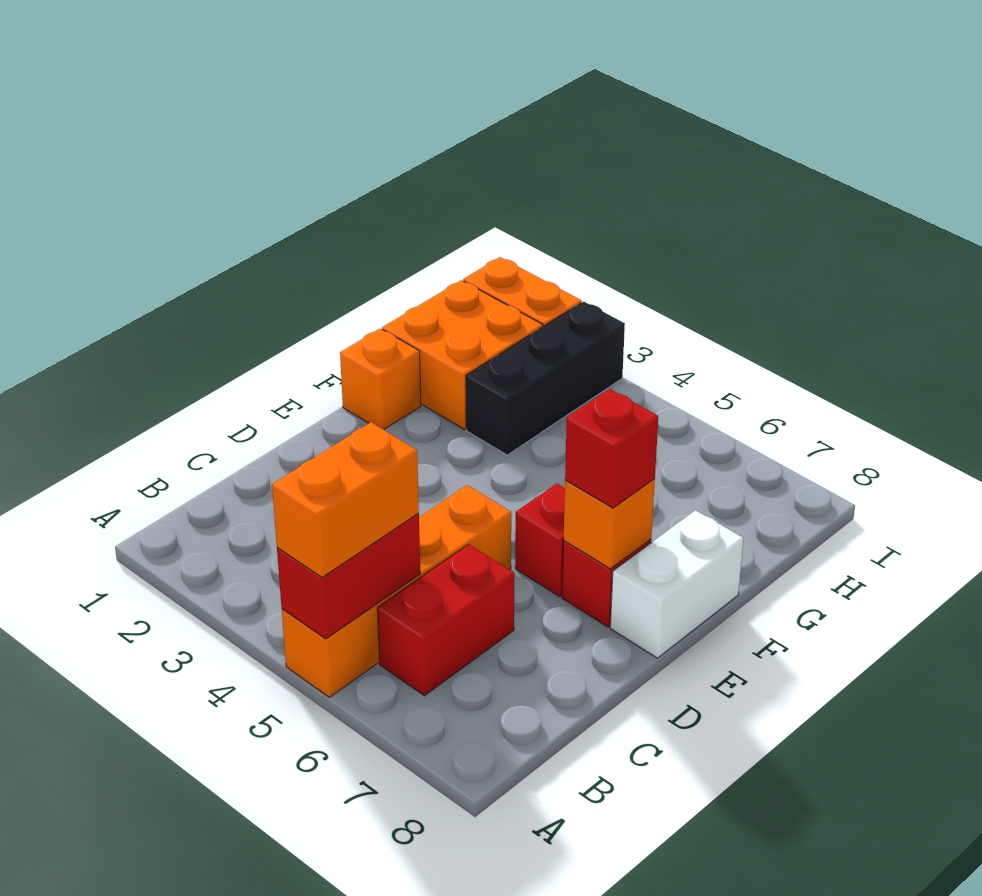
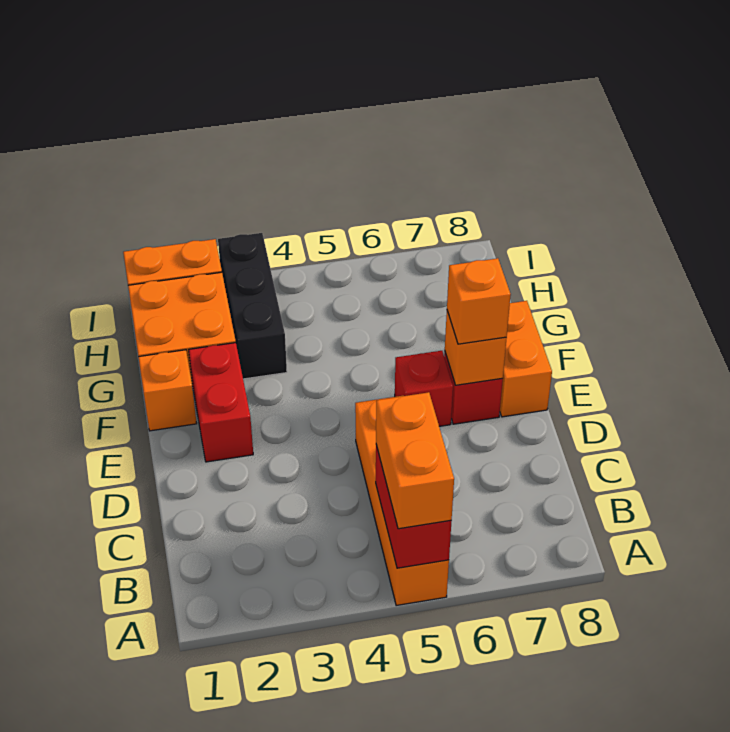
red brick B6:C6 level 1 -> red brick E2:F2 level 1
red brick E7 level 3 -> orange brick E7 level 3
white brick E8:F8 level 1 -> orange brick E8:F8 level 1

